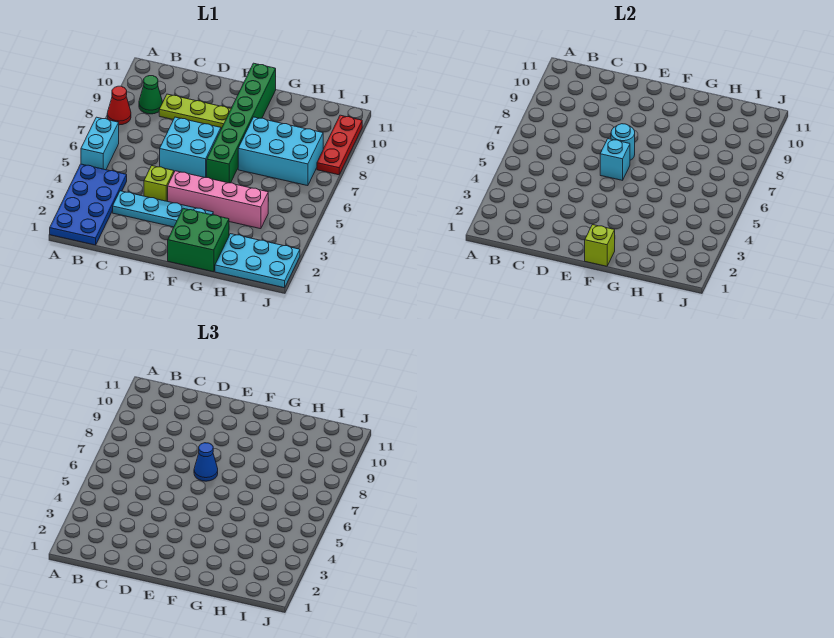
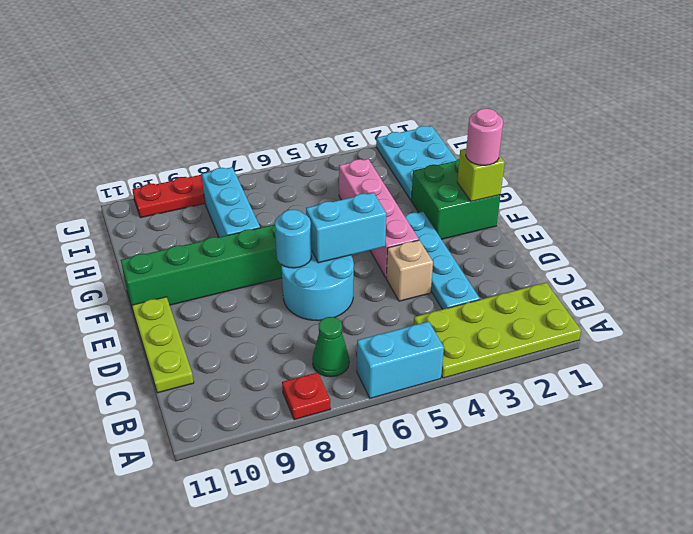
blue plate A1:B4 level 1 -> lime plate A1:B4 level 1
red cone A8 level 1 -> red plate A8 level 1
green cone B9 level 1 -> green cone B7 level 1
lime plate C9:E9 level 1 -> lime plate C11:E11 level 1
lime brick D4 level 1 -> tan brick D4 level 1
cyan brick D6:E7 level 1 -> cyan round brick D6:E7 level 1
cyan brick E6 level 2 -> cyan brick E5:E6 level 2
blue cone E7 level 3 -> none
none -> pink round brick F1 level 3
cyan brick G7:I8 level 1 -> cyan brick G8:I8 level 1

